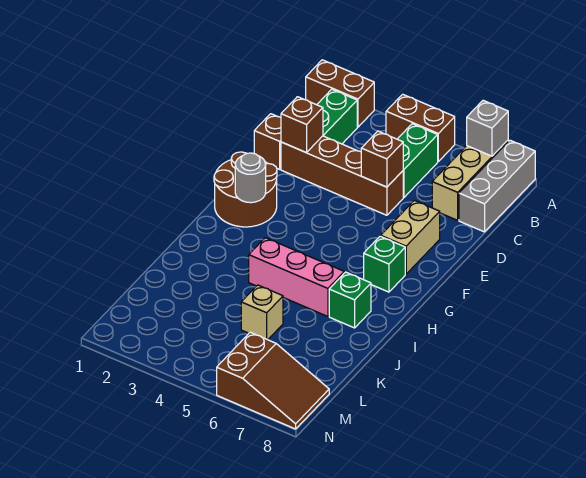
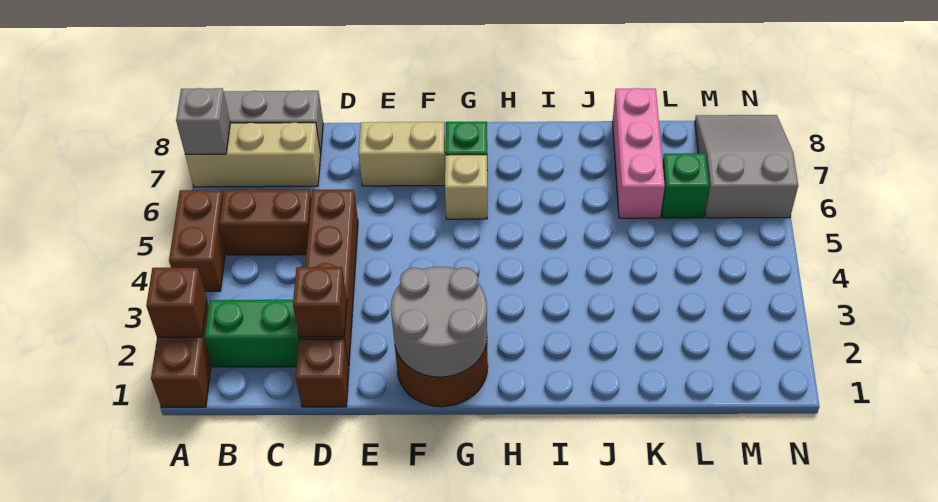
green brick B5:C5 level 1 -> brown brick B5:C5 level 1
brown brick D5 level 2 -> brown brick A2 level 2
grey round brick G2 level 2 -> grey round brick F1:G2 level 2
pink brick I4:I6 level 1 -> pink brick K6:K8 level 1
green brick I7 level 1 -> green brick L6 level 1
tan brick K5 level 1 -> tan brick G6 level 1
brown slope M6:N8 level 1 top 6 -> grey slope M6:N8 level 1 top 6

